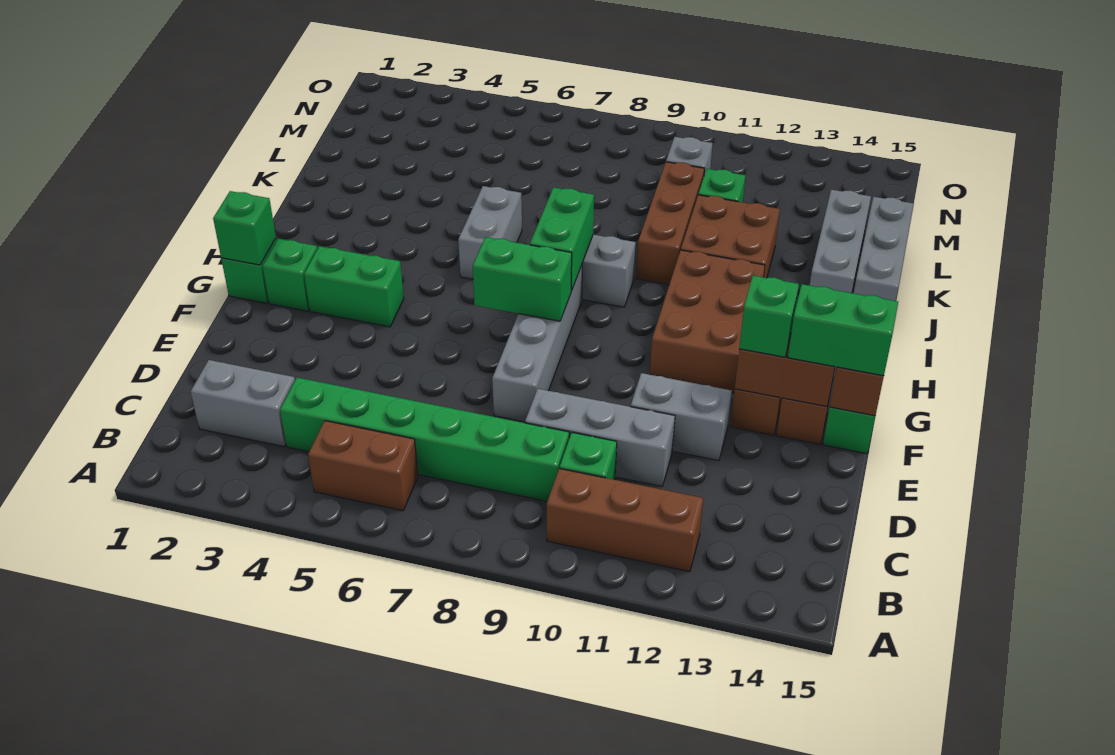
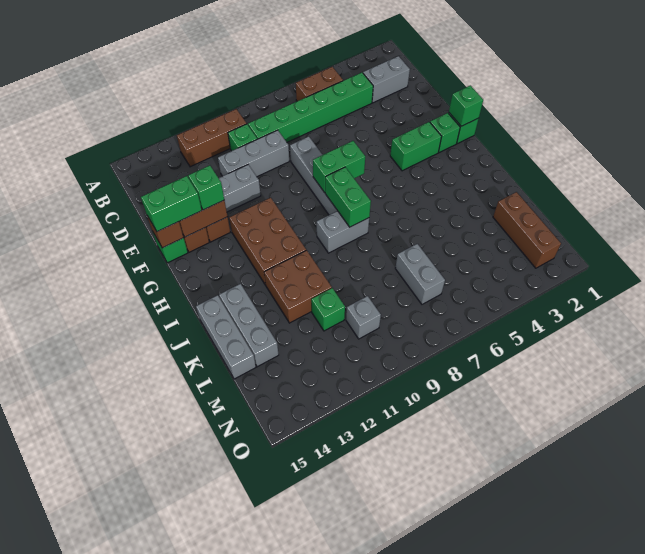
grey brick I6:J6 level 1 -> grey brick L7:M7 level 1
brown brick J10:L10 level 1 -> brown brick L2:N2 level 1

